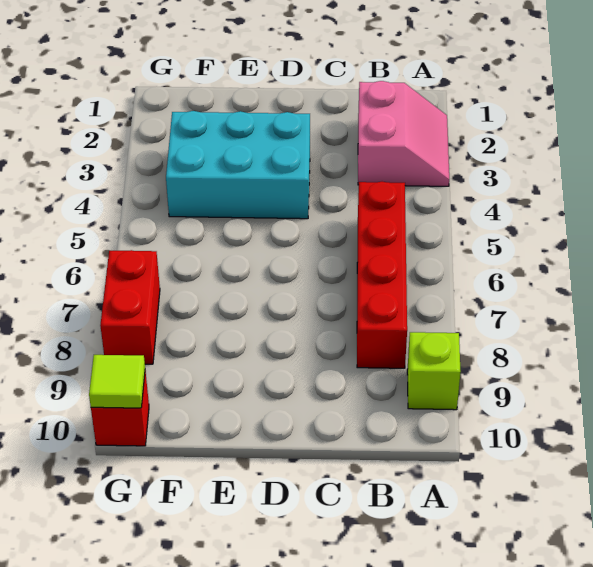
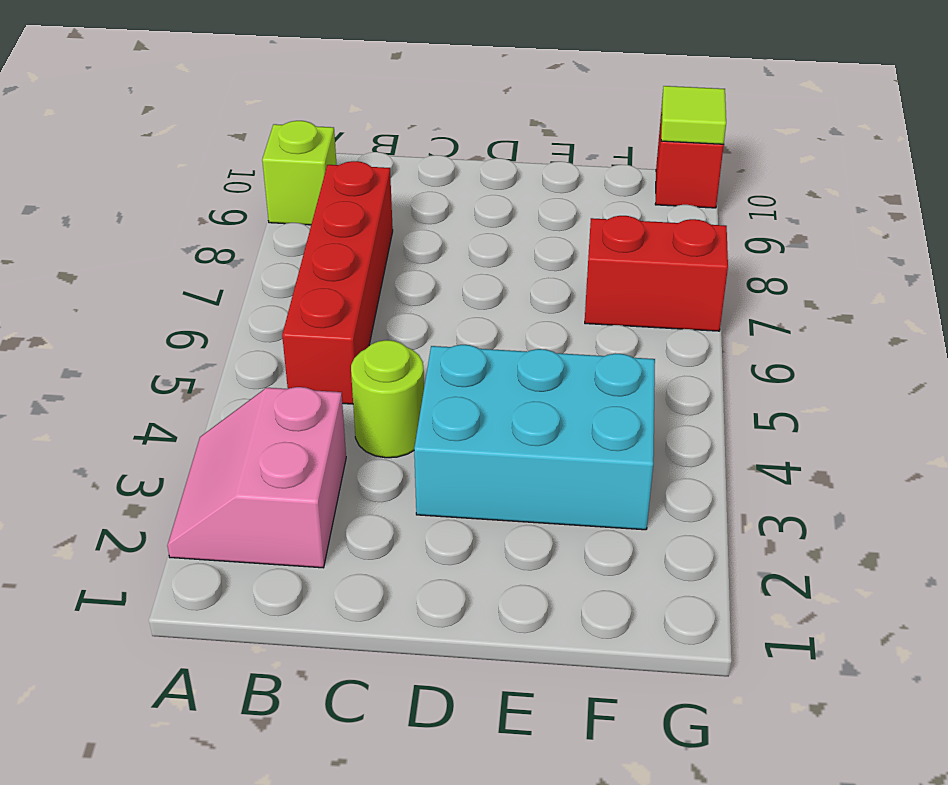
none -> lime round brick C4 level 1
red brick G7:G8 level 1 -> red brick F7:G7 level 1

